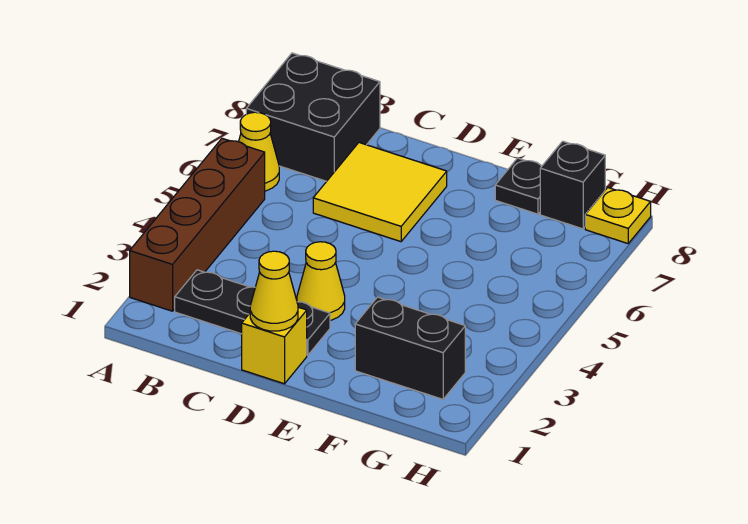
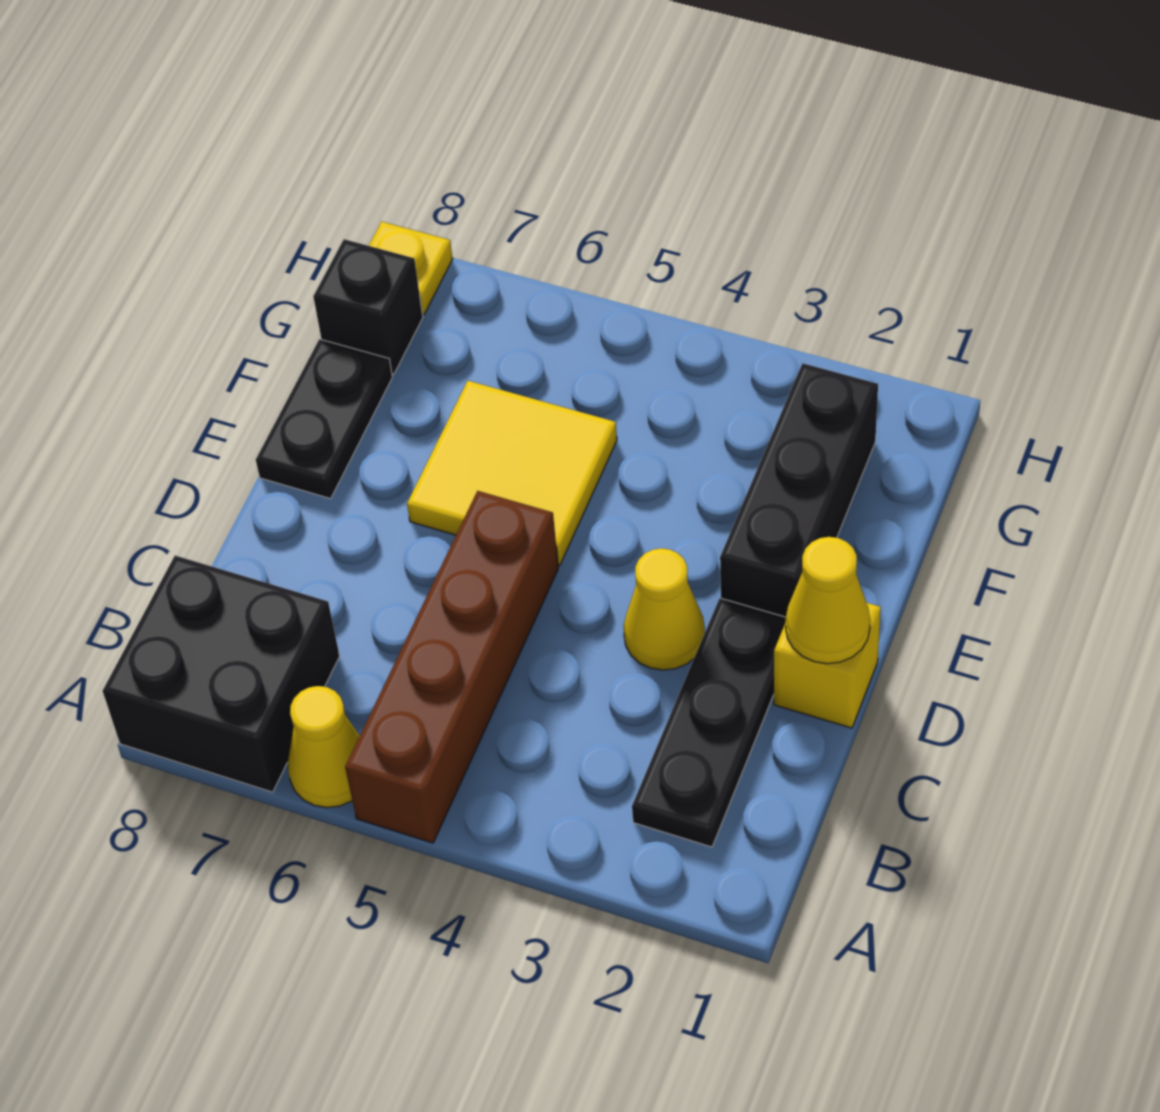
brown brick A2:A5 level 1 -> brown brick A5:D5 level 1
yellow tile C6:D7 level 1 -> yellow tile E5:F6 level 1
black brick F2:G2 level 1 -> black brick E2:G2 level 1
black plate F8 level 1 -> black plate E8:F8 level 1

